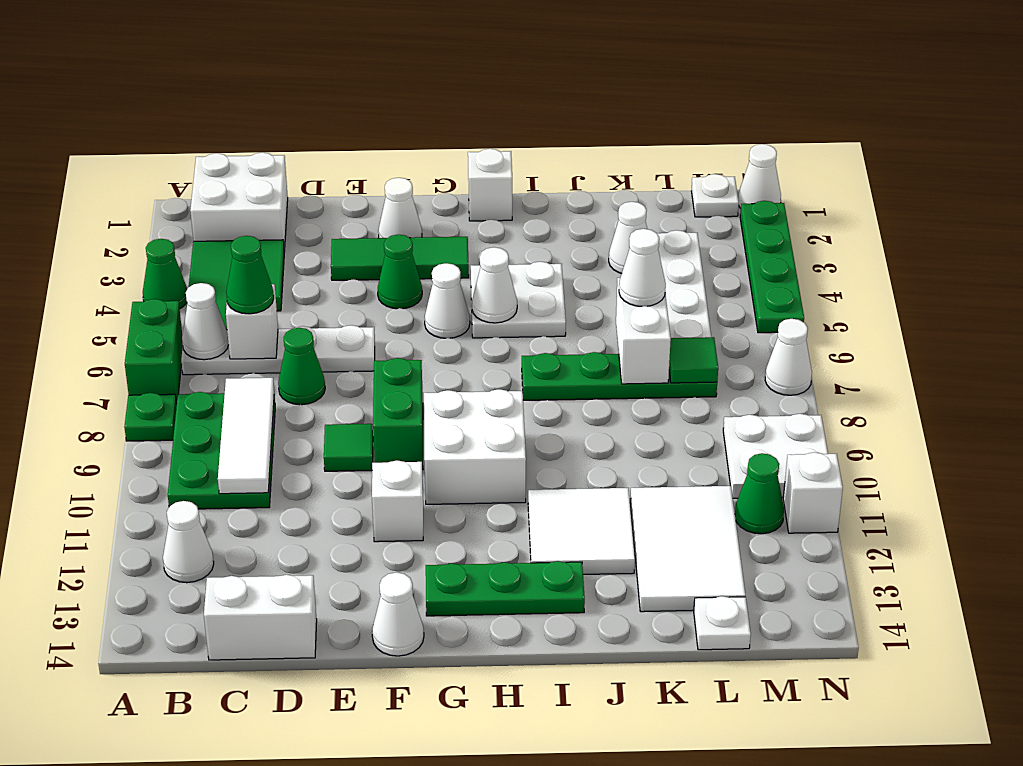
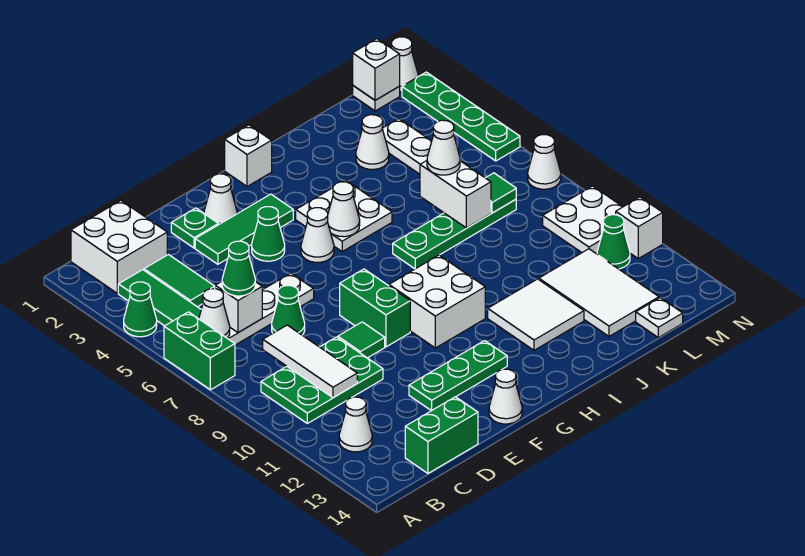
green plate A8 level 1 -> green plate E2 level 1
green plate B8:C10 level 1 -> green plate B9:D10 level 1
white brick C14:D14 level 1 -> green brick C14:D14 level 1
white brick F11 level 1 -> white brick M1 level 2
green plate G13:I13 level 1 -> green plate E12:G12 level 1

